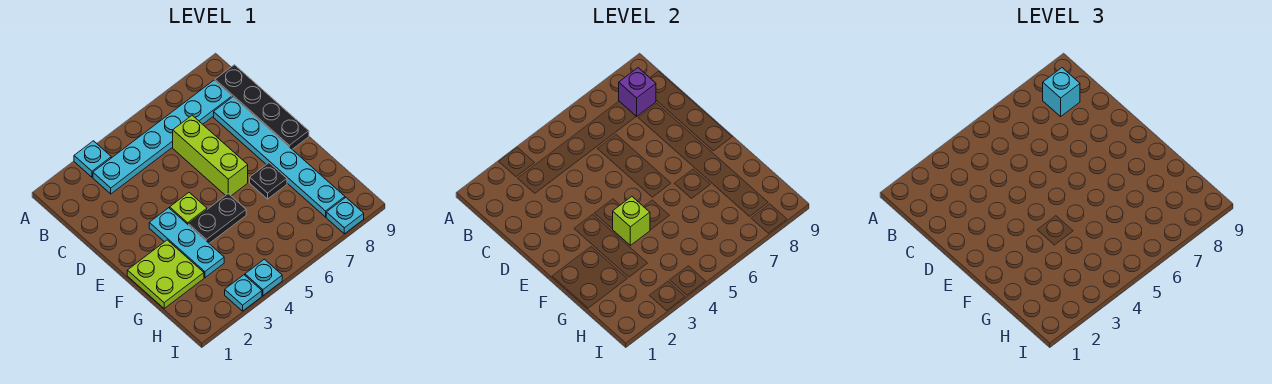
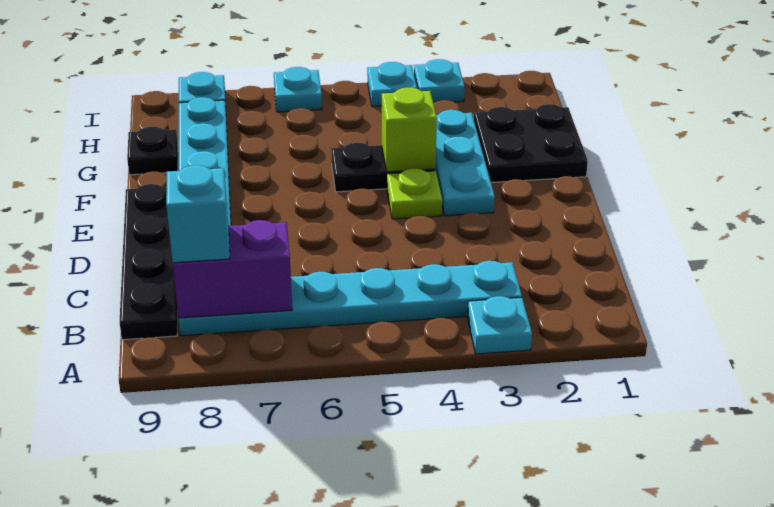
purple brick B8 level 2 -> purple brick B7:B8 level 2
lime brick C6:E6 level 1 -> none
lime plate F1:G2 level 1 -> black plate F1:G2 level 1
black plate F7 level 1 -> black plate G9 level 1
none -> cyan plate I6 level 1

